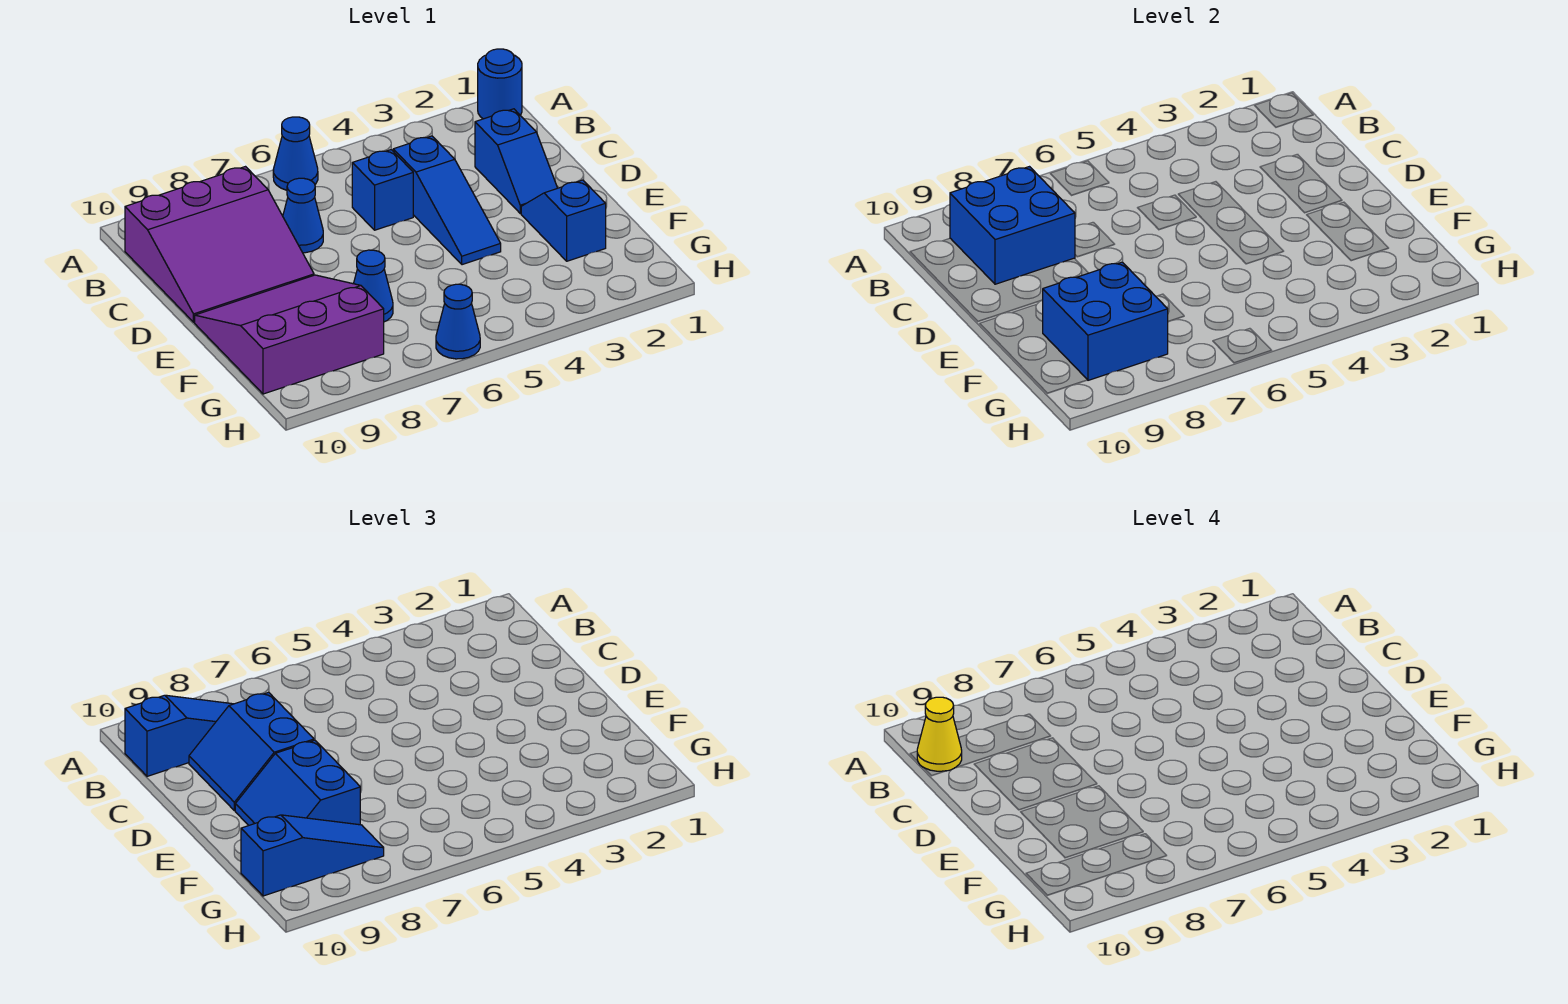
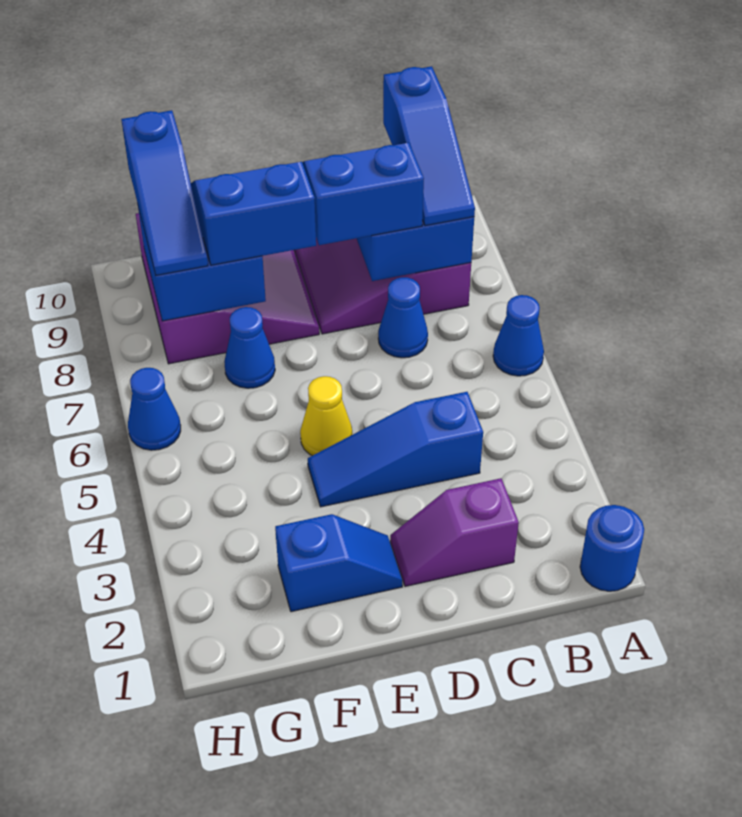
yellow cone B10 level 4 -> yellow cone E5 level 1
blue slope C2:D2 level 1 top C -> purple slope C2:D2 level 1 top C
blue brick C5 level 1 -> none

